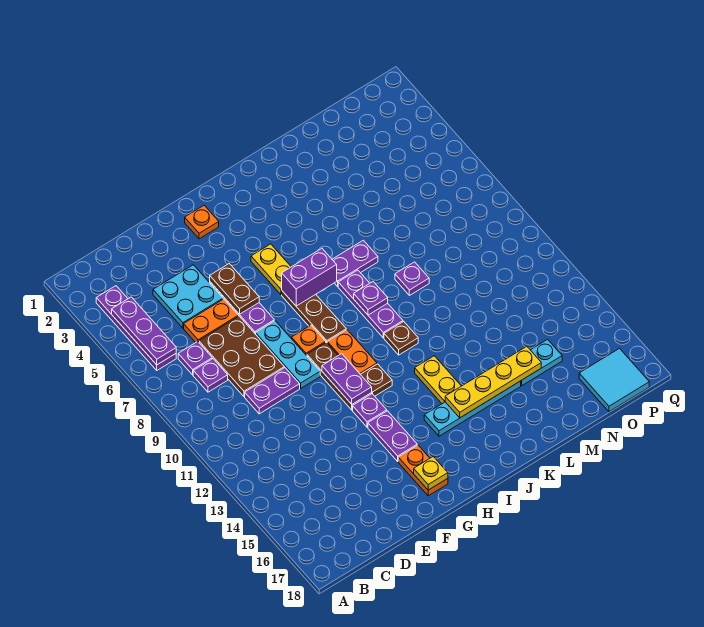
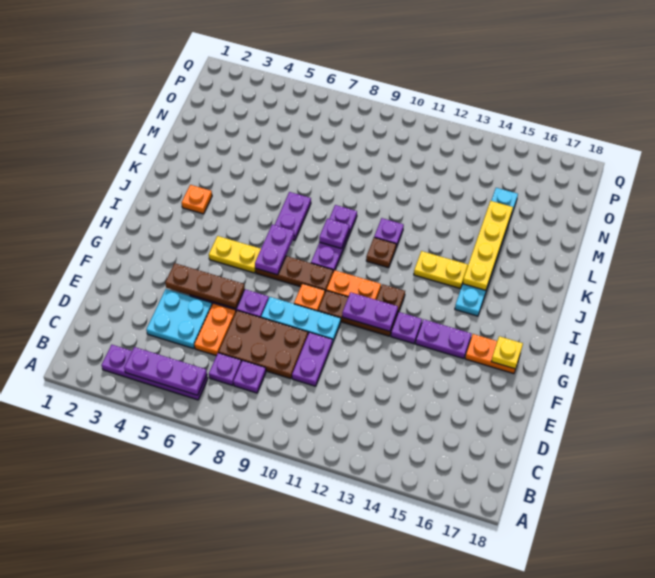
brown plate F5:F6 level 2 -> brown plate F4:F6 level 2
orange plate G2 level 1 -> orange plate J3 level 1
purple brick H7:I7 level 2 -> purple plate H7:I7 level 2
purple plate J8:J10 level 1 -> purple plate I9:K9 level 1
purple plate L9 level 1 -> purple plate K11 level 1
cyan tile O17:P18 level 1 -> none

